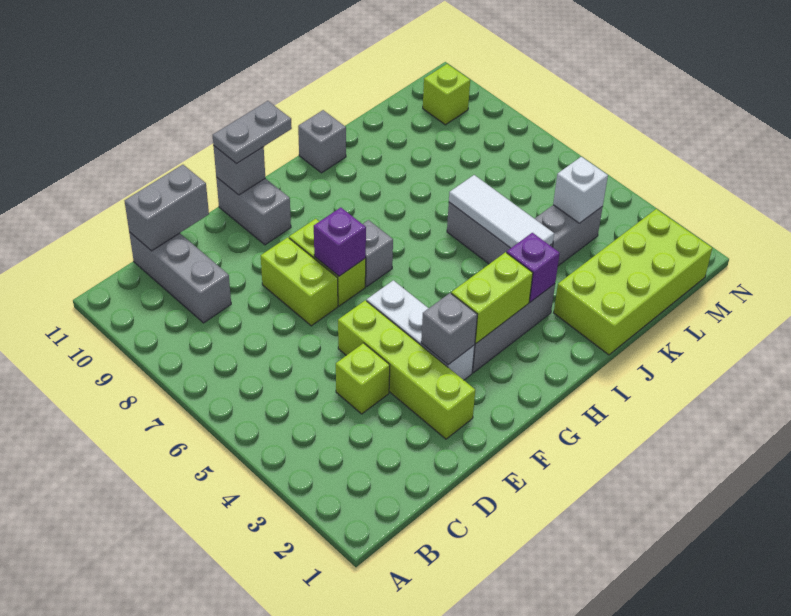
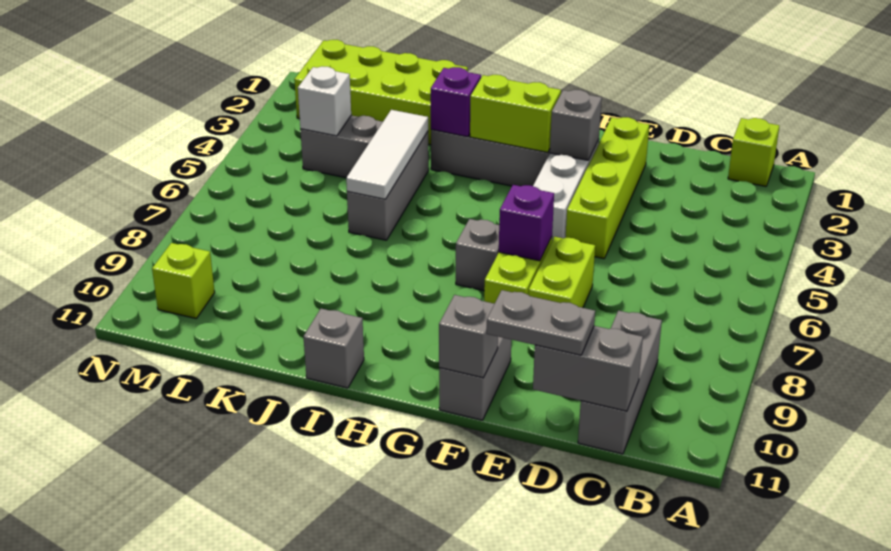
lime brick D4 level 1 -> lime brick B1 level 1
grey plate F11:G11 level 3 -> grey plate D11:E11 level 3

